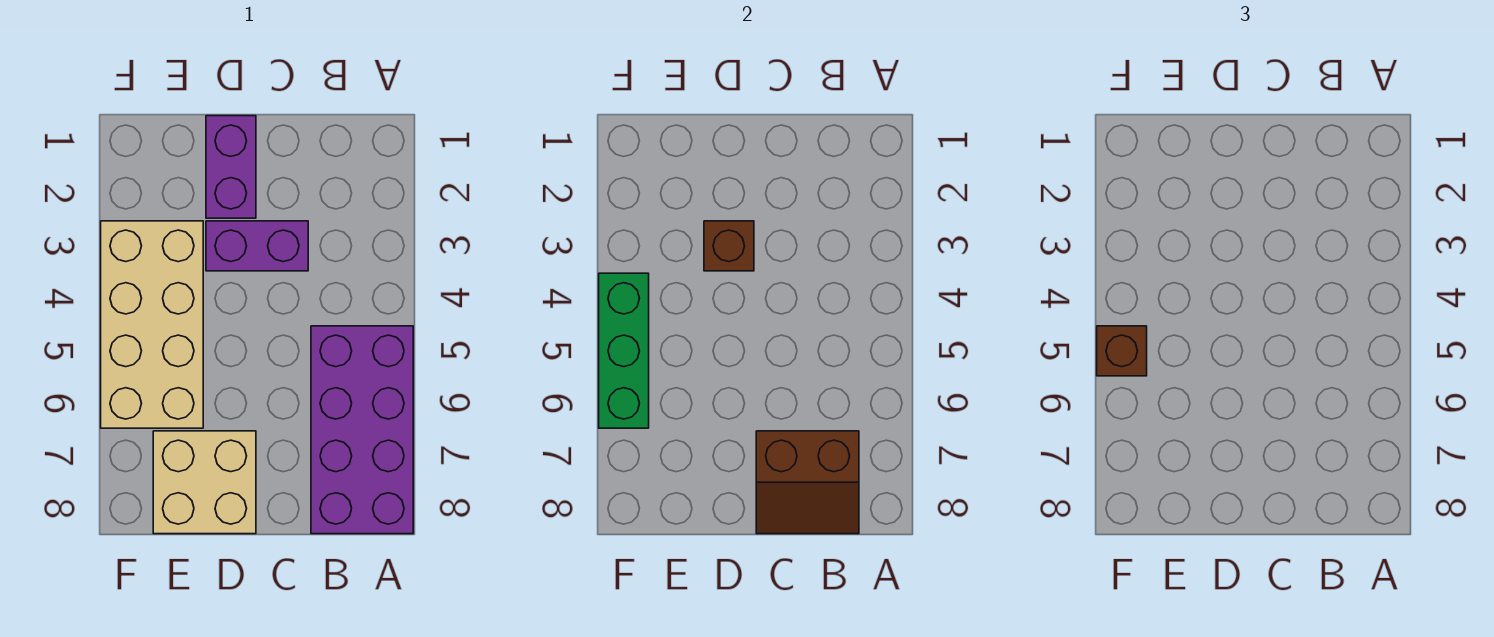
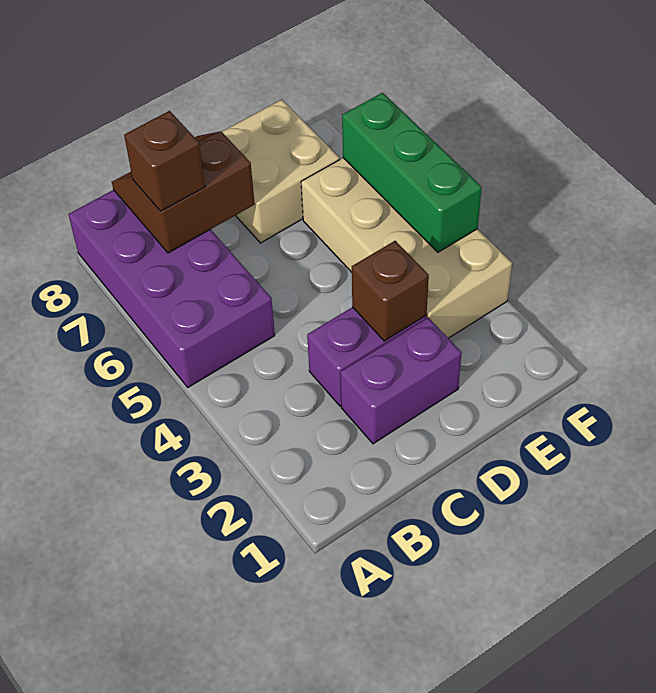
purple brick D1:D2 level 1 -> purple brick C2:D2 level 1
brown brick F5 level 3 -> brown brick B7 level 3

